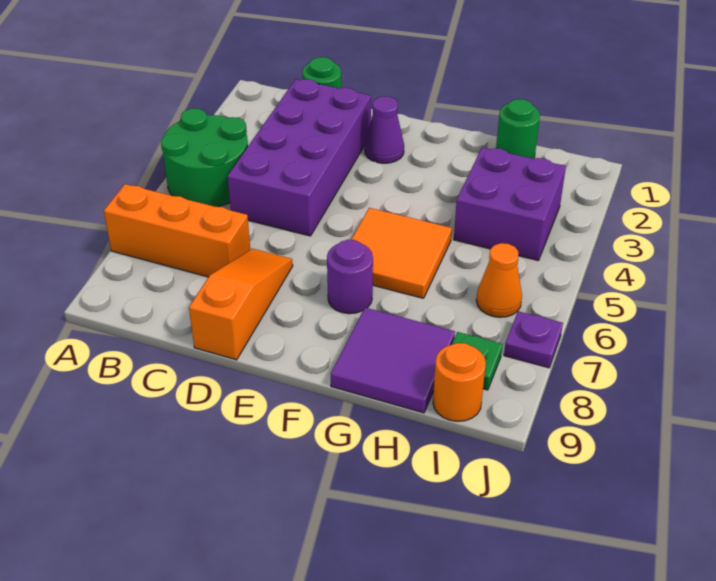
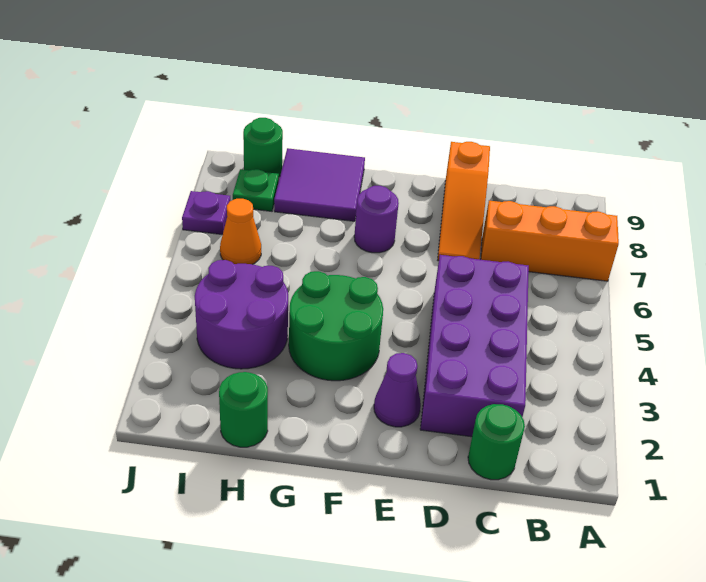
green round brick A4:B5 level 1 -> green round brick F3:G4 level 1
orange tile F5:G6 level 1 -> none
purple brick H3:I4 level 1 -> purple round brick H3:I4 level 1
orange round brick I9 level 1 -> green round brick I9 level 1

